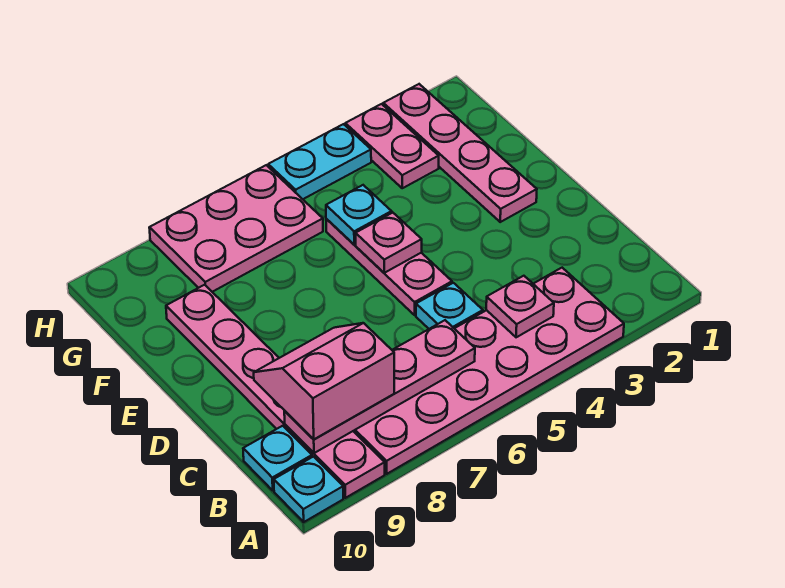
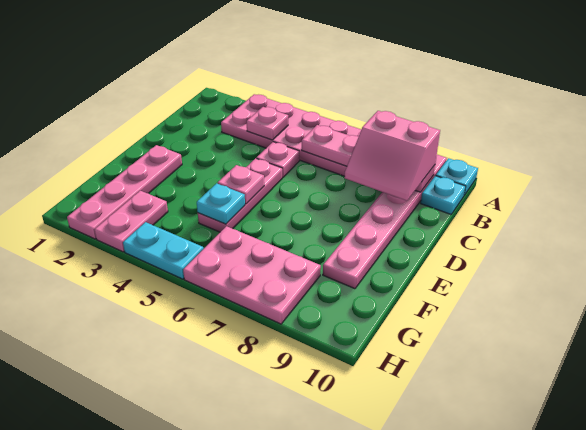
cyan plate C5 level 1 -> pink plate C5 level 1

